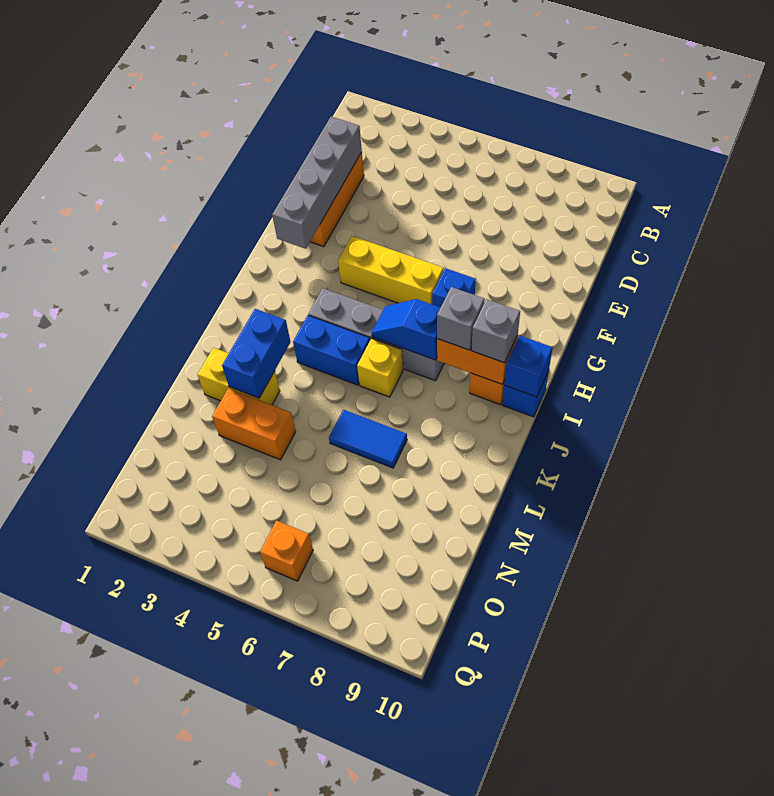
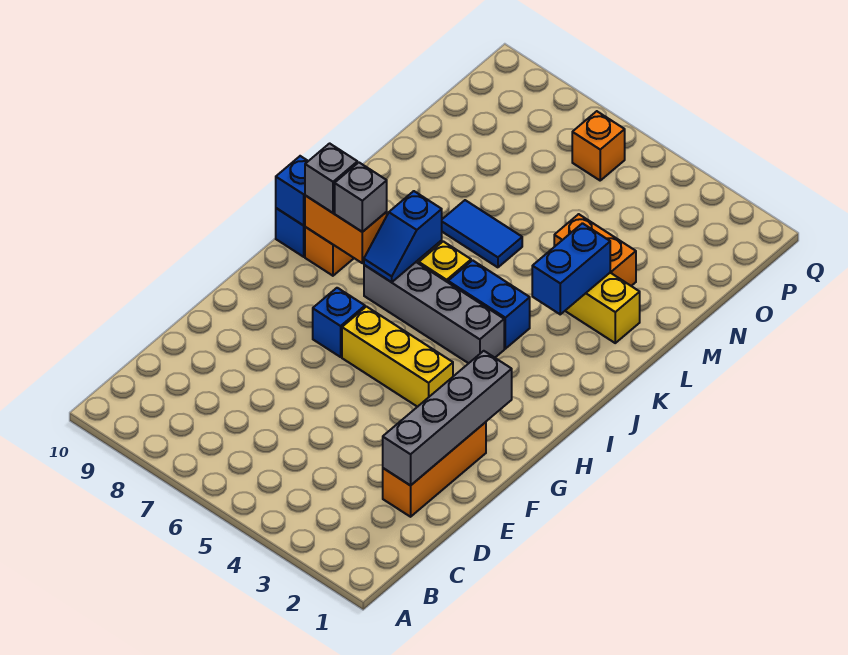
blue slope I6:I7 level 2 top 7 -> blue slope I7:J7 level 2 top J

